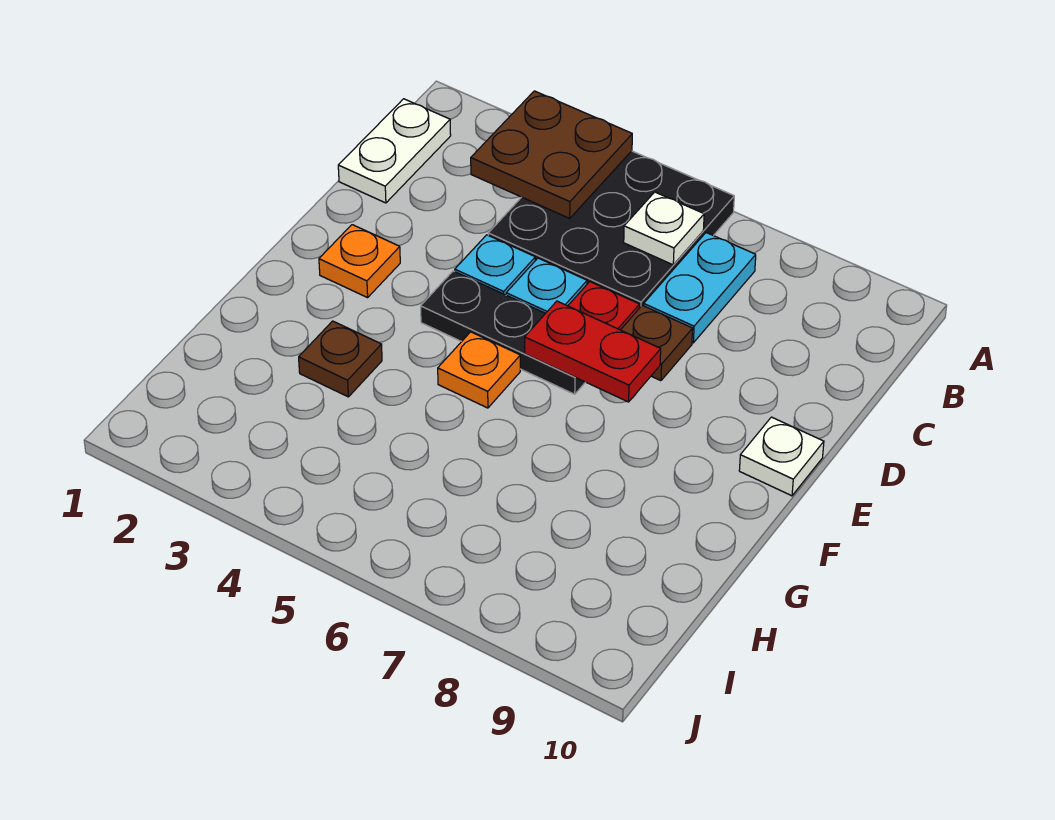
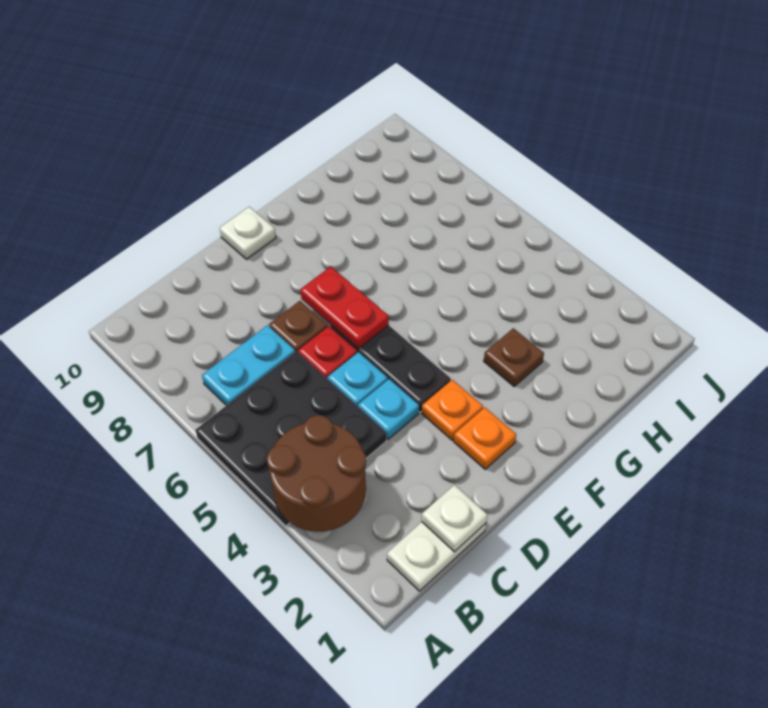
brown plate A3:B4 level 2 -> brown round brick A3:B4 level 2
white plate B6 level 2 -> white plate C1 level 2
orange plate F5 level 1 -> orange plate E3 level 1

